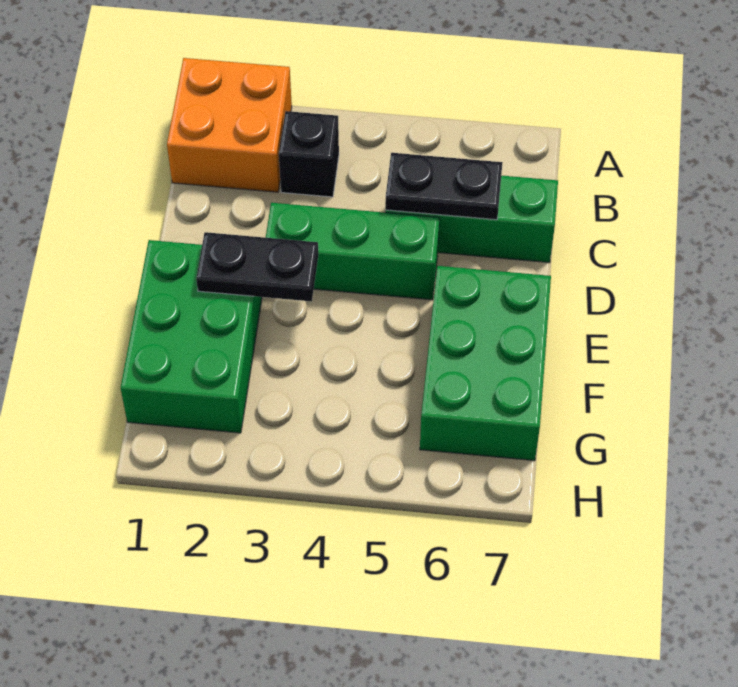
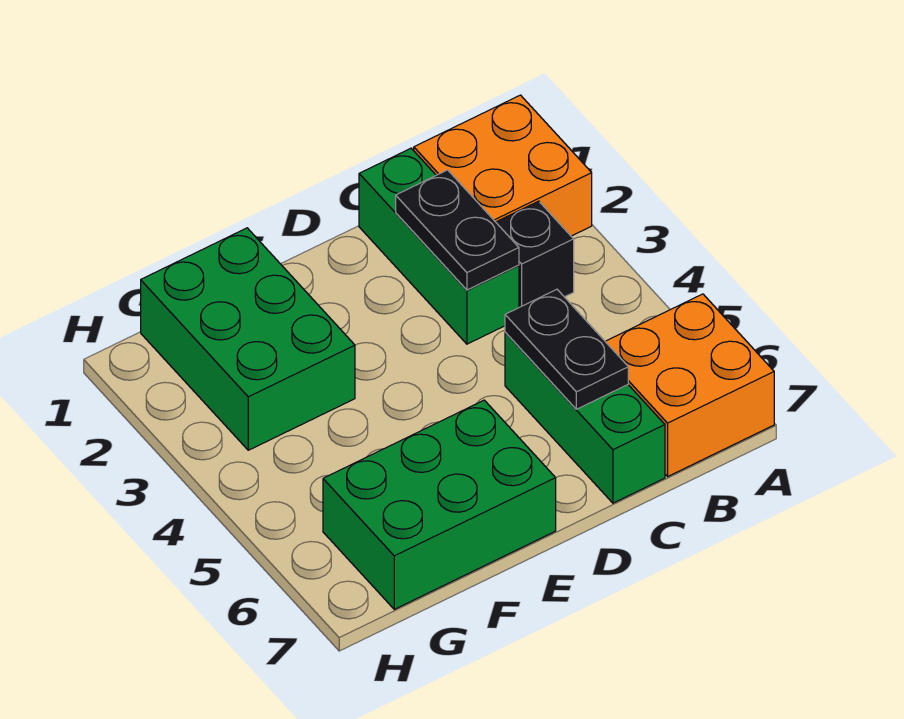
none -> orange brick A6:B7 level 1
green brick D3:D5 level 1 -> green brick C1:C3 level 1
green brick E1:G2 level 1 -> green brick F1:G3 level 1
black plate E2:E3 level 2 -> black plate C2:C3 level 2

